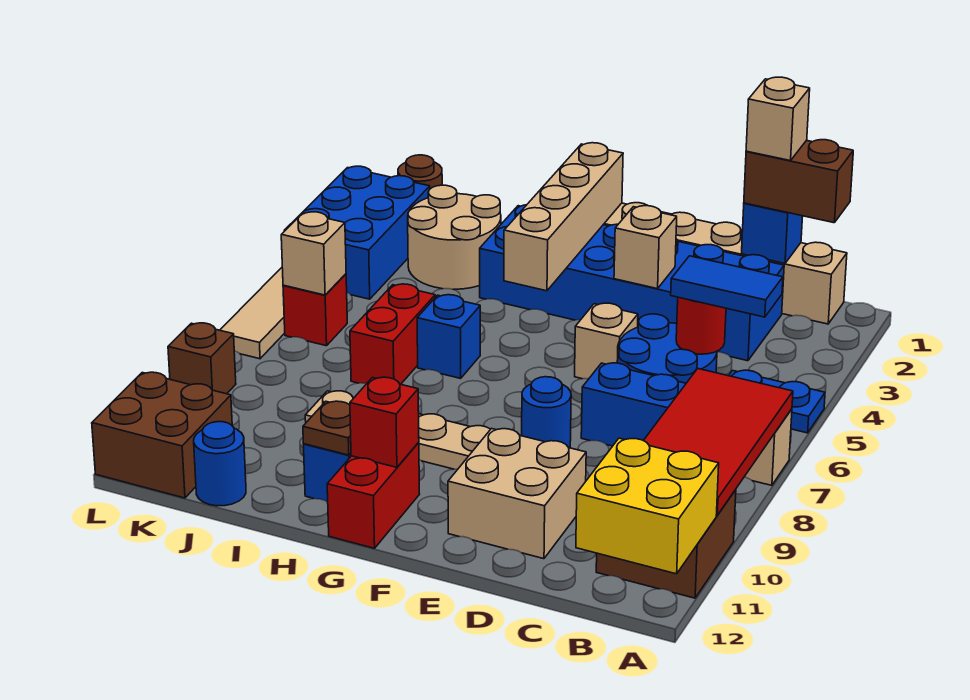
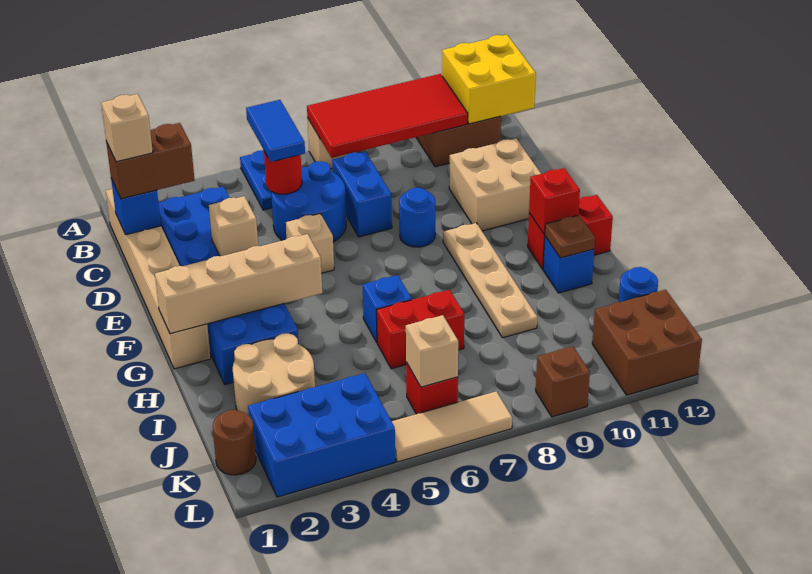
brown brick B1:C1 level 3 -> brown brick C1:C2 level 3

